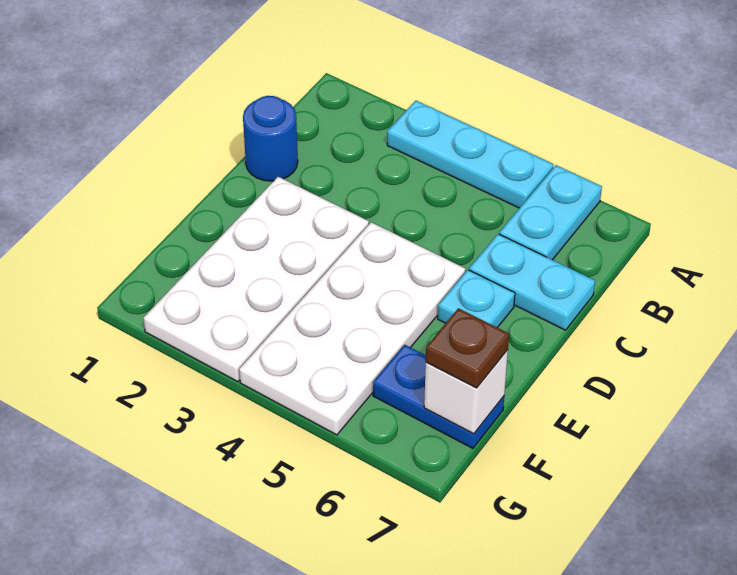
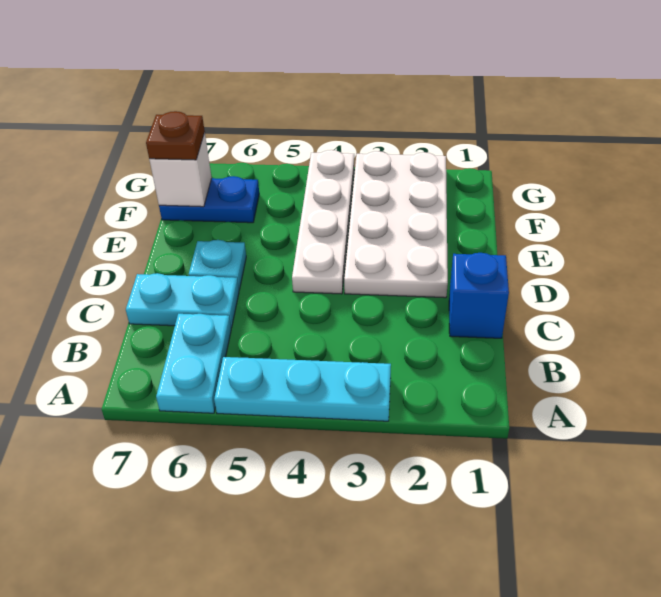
blue round brick C1 level 1 -> blue brick C1 level 1
white plate D4:G5 level 1 -> white plate D4:G4 level 1

